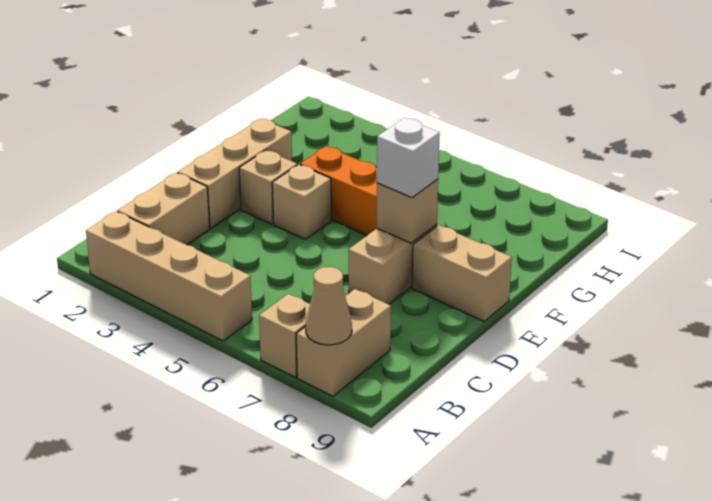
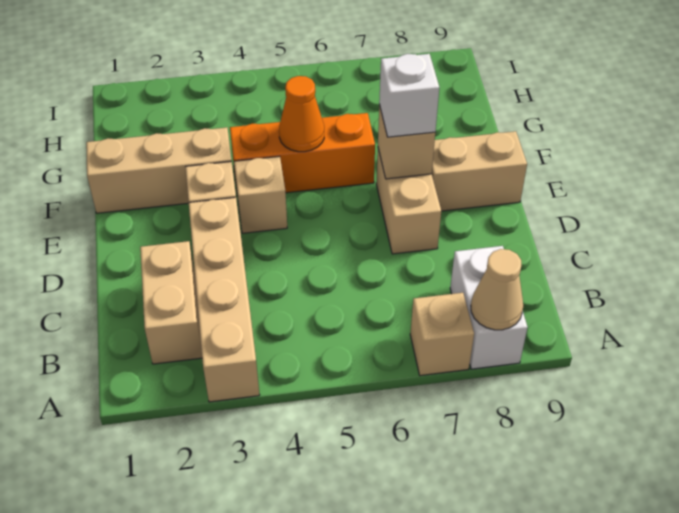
tan brick A2:A5 level 1 -> tan brick A3:D3 level 1
tan brick A8:B8 level 1 -> white brick A8:B8 level 1
tan brick D2:F2 level 1 -> tan brick F1:F3 level 1
none -> orange cone F5 level 2

